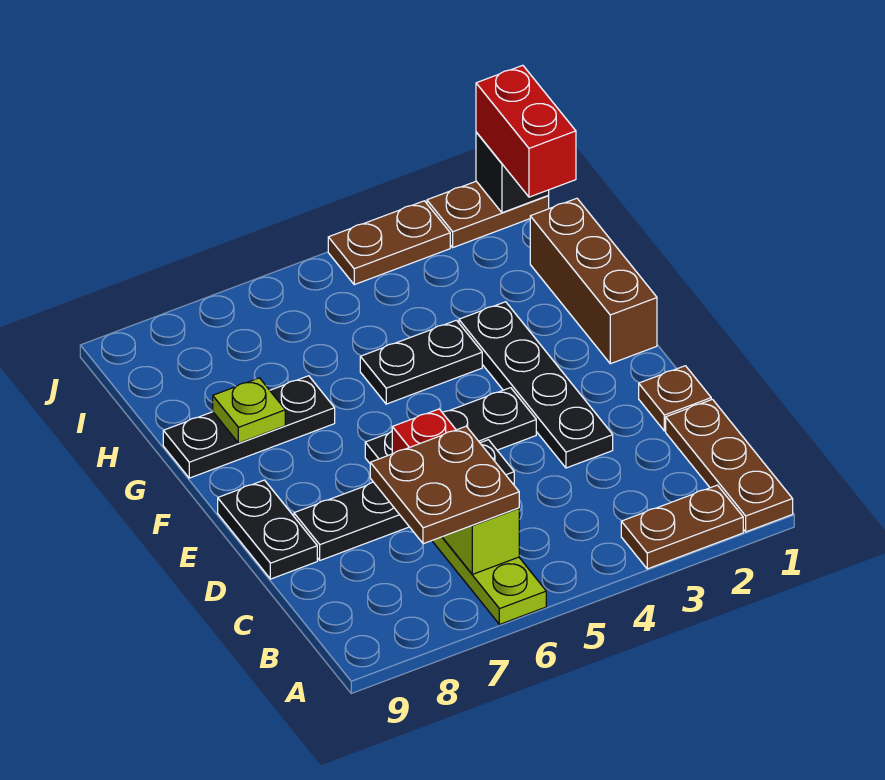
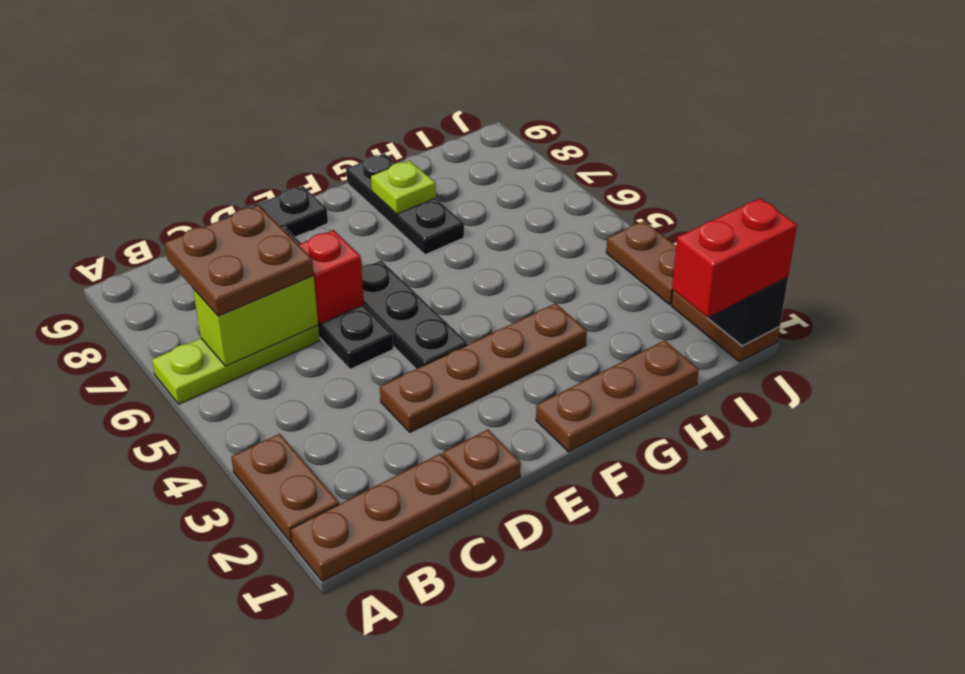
black plate D3:G3 level 1 -> brown plate D3:G3 level 1
brown brick F1:H1 level 1 -> brown plate F1:H1 level 1
black plate G4:G5 level 1 -> none

